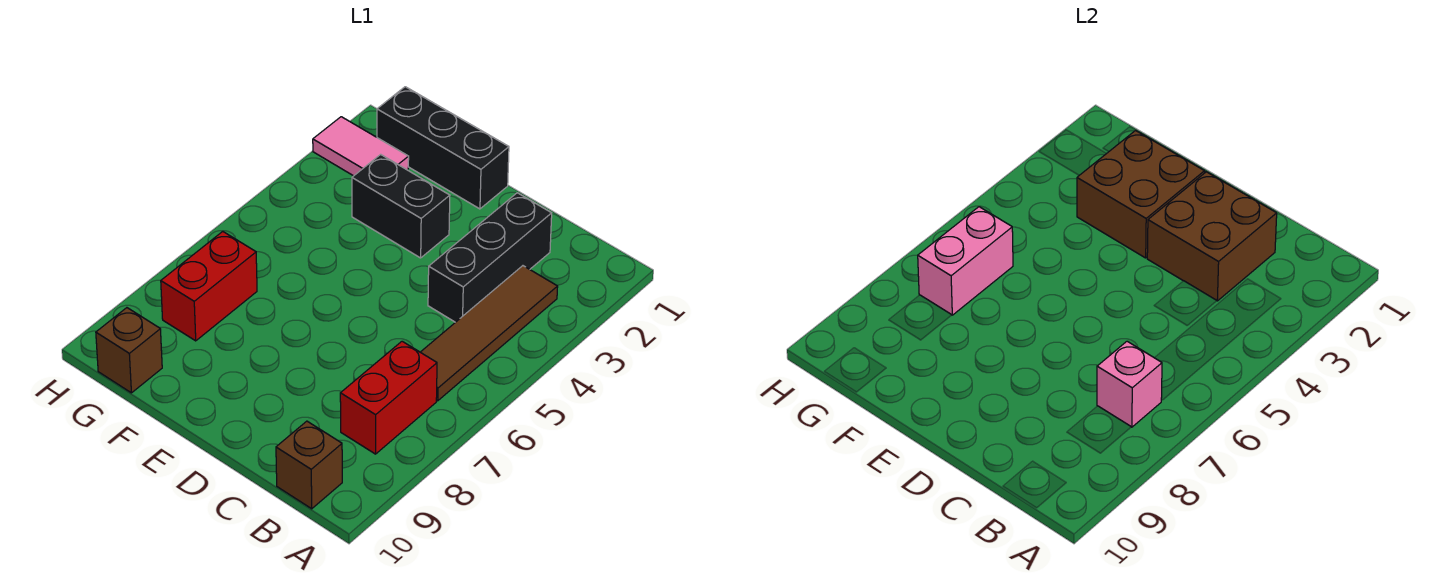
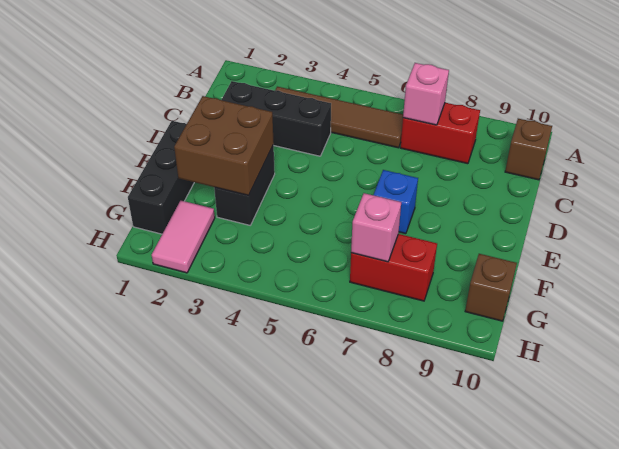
brown brick C2:D3 level 2 -> none
none -> blue brick E7 level 1
pink brick G6:G7 level 2 -> pink brick G7 level 2

